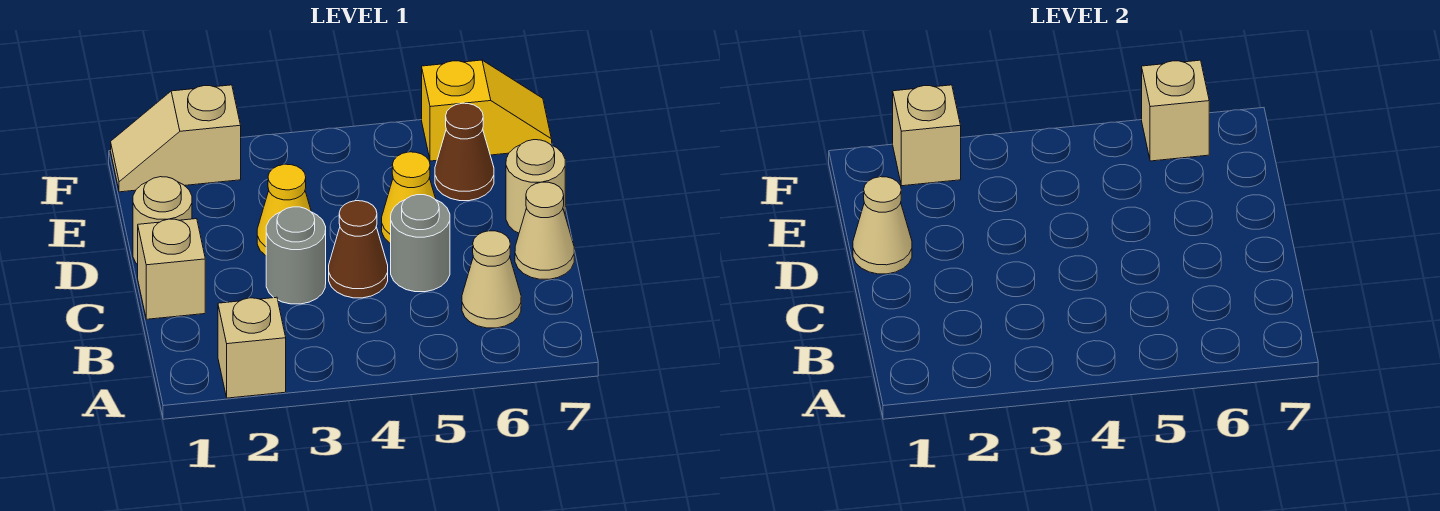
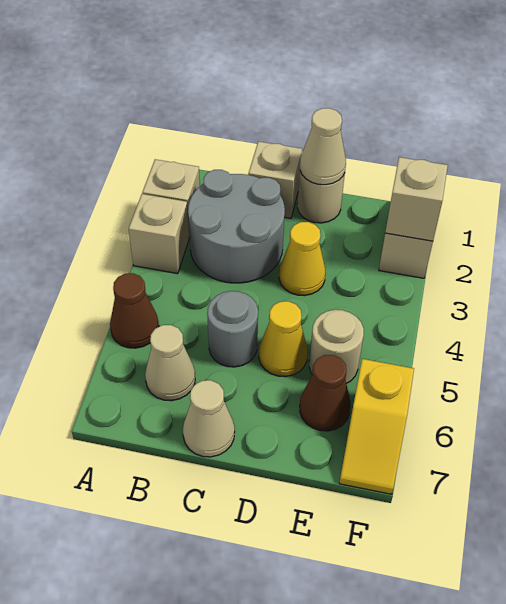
grey round brick C3 level 1 -> grey round brick B2:C3 level 1
brown cone C4 level 1 -> brown cone A5 level 1
tan round brick D7 level 1 -> tan round brick E5 level 1
tan brick F6 level 2 -> tan brick A3 level 1

